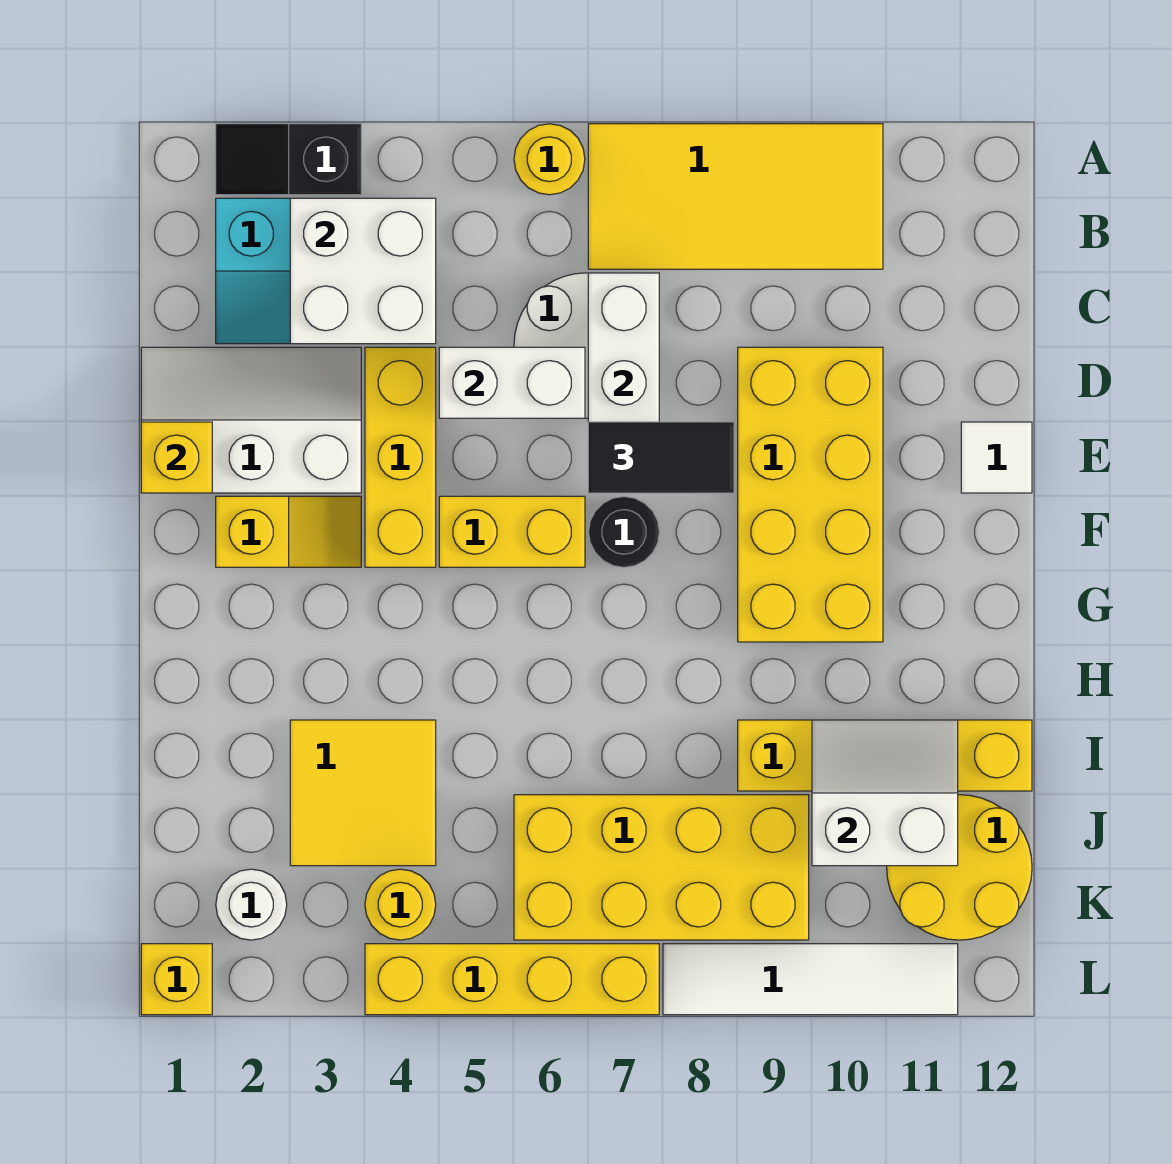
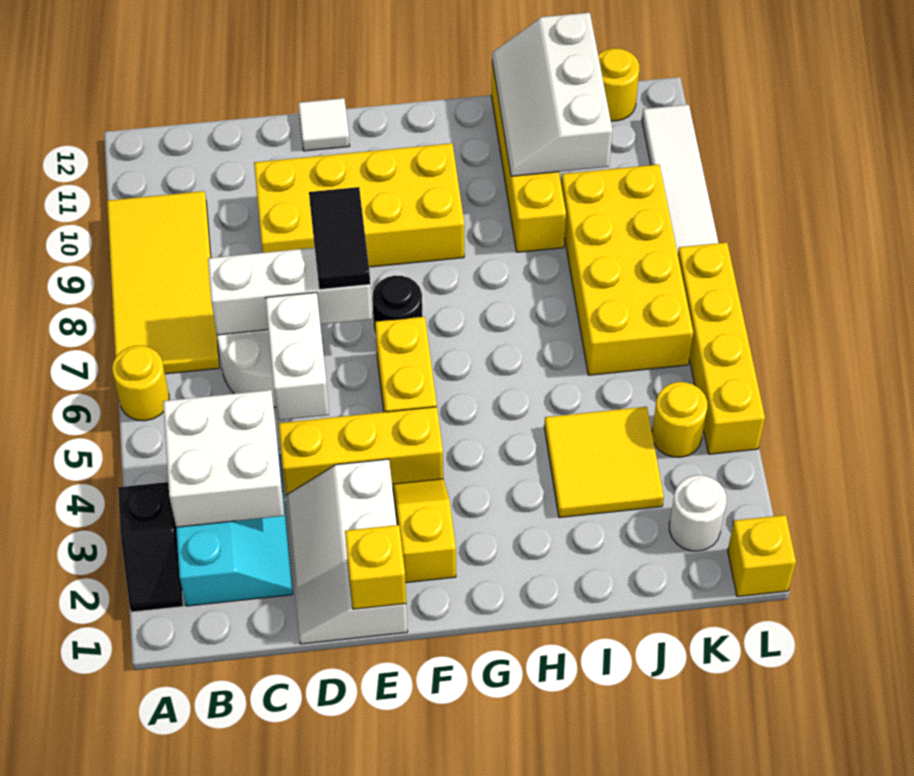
white slope I10:J11 level 2 top J -> white slope I10:J12 level 2 top J
yellow round brick J11:K12 level 1 -> yellow round brick K12 level 1

